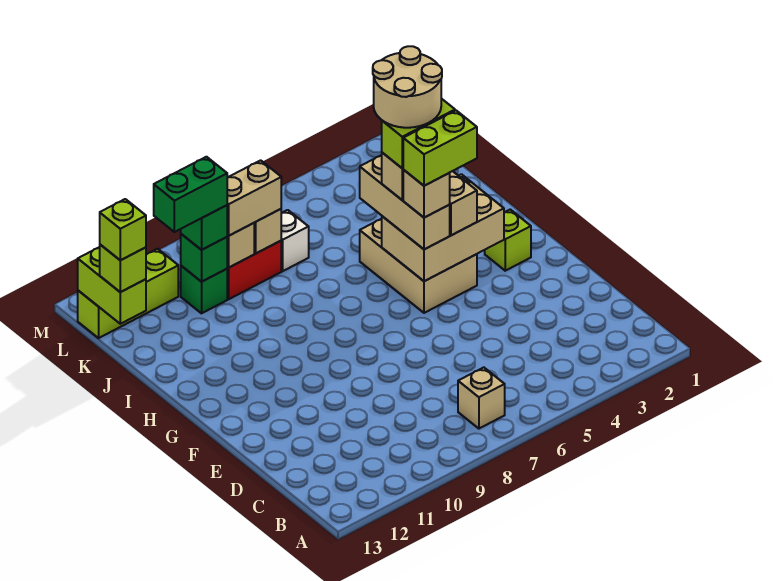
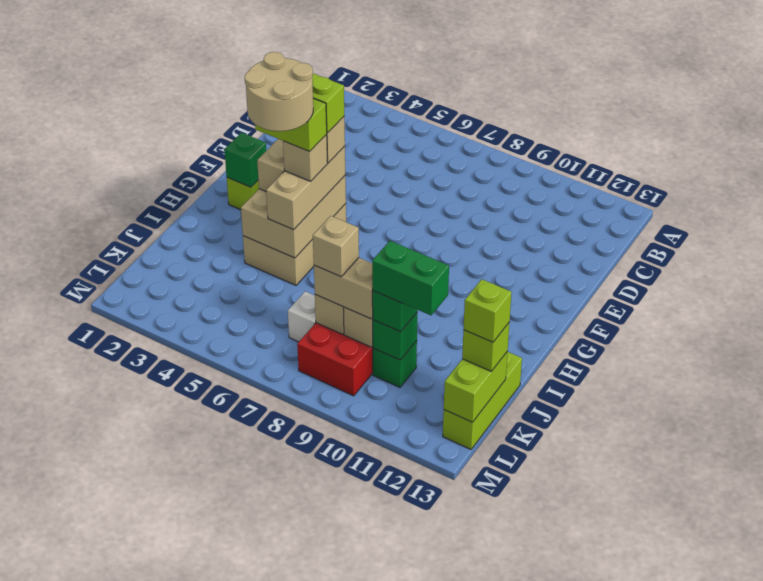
tan brick B7 level 1 -> tan brick K8 level 4
none -> green brick G2 level 2
tan brick G3:H5 level 2 -> tan brick G4:I5 level 2
lime brick L11:L13 level 1 -> lime brick J13:L13 level 1

